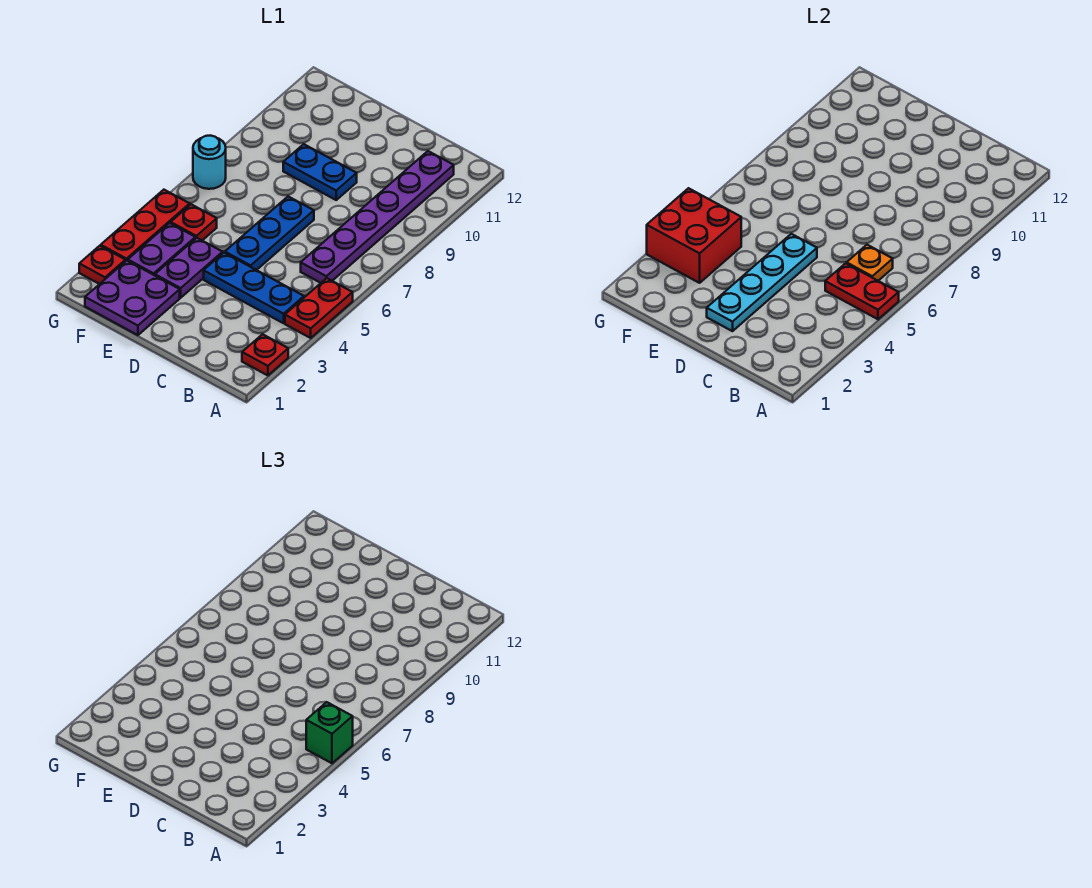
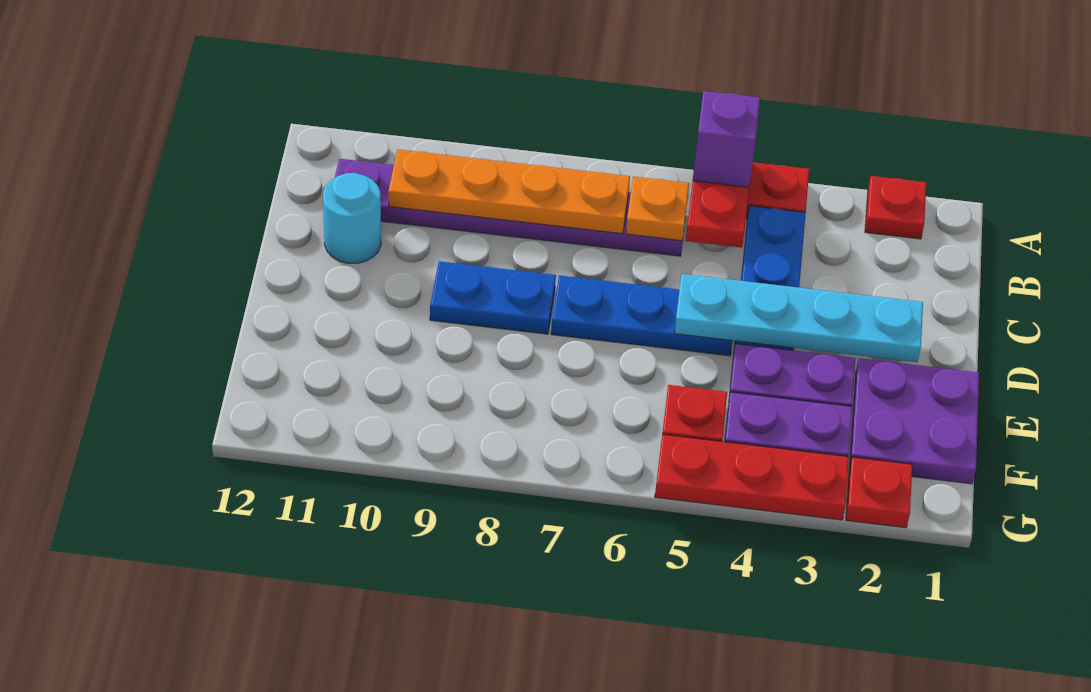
green brick A5 level 3 -> purple brick A5 level 3
none -> orange plate B7:B10 level 2
blue plate D9:E9 level 1 -> blue plate D8:D9 level 1
red brick F3:G4 level 2 -> none
cyan round brick G7 level 1 -> cyan round brick C11 level 1

